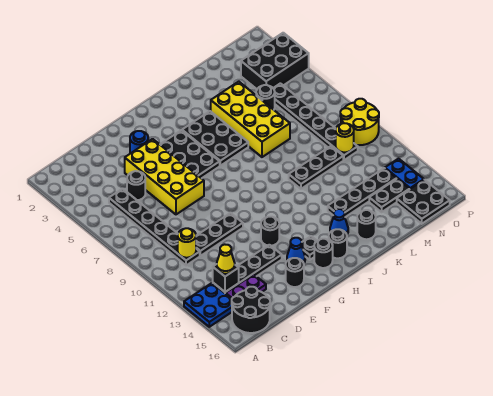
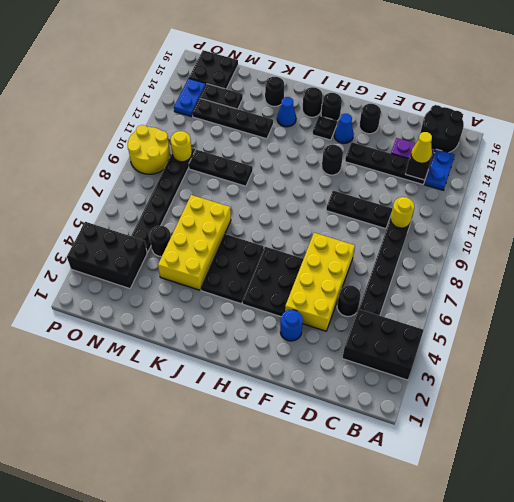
none -> black brick A3:C4 level 1
blue plate A13:B14 level 1 -> blue plate B13:B14 level 1

